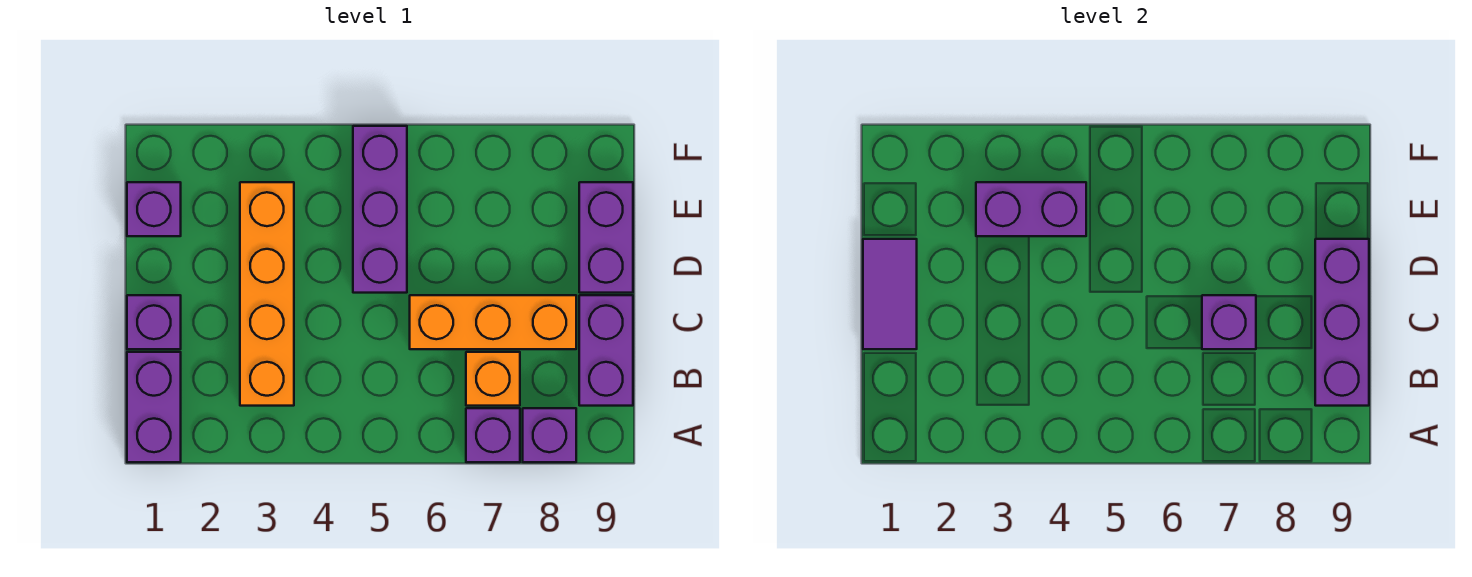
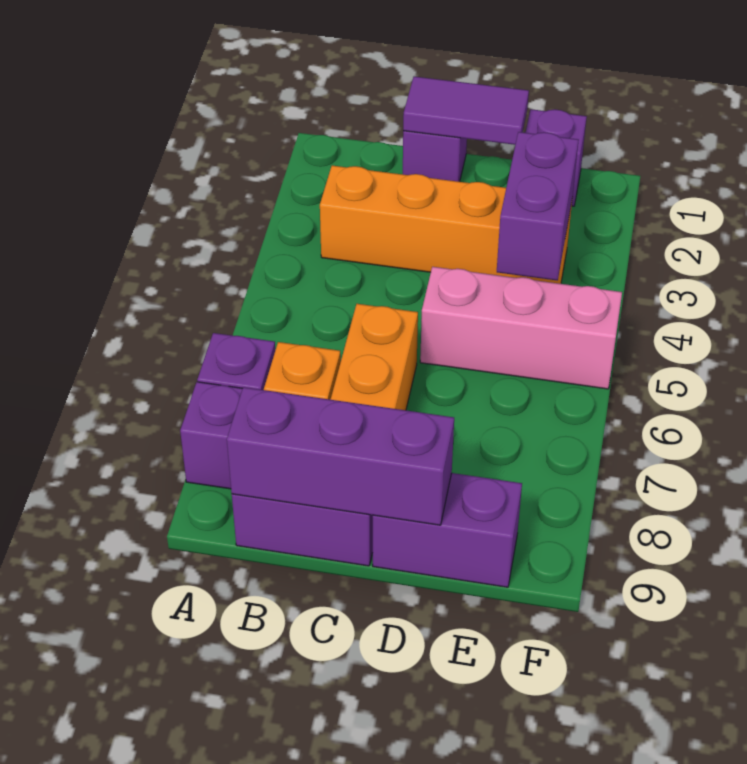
purple brick A1:B1 level 1 -> none
purple brick C7 level 2 -> none
purple brick D5:F5 level 1 -> pink brick D5:F5 level 1

